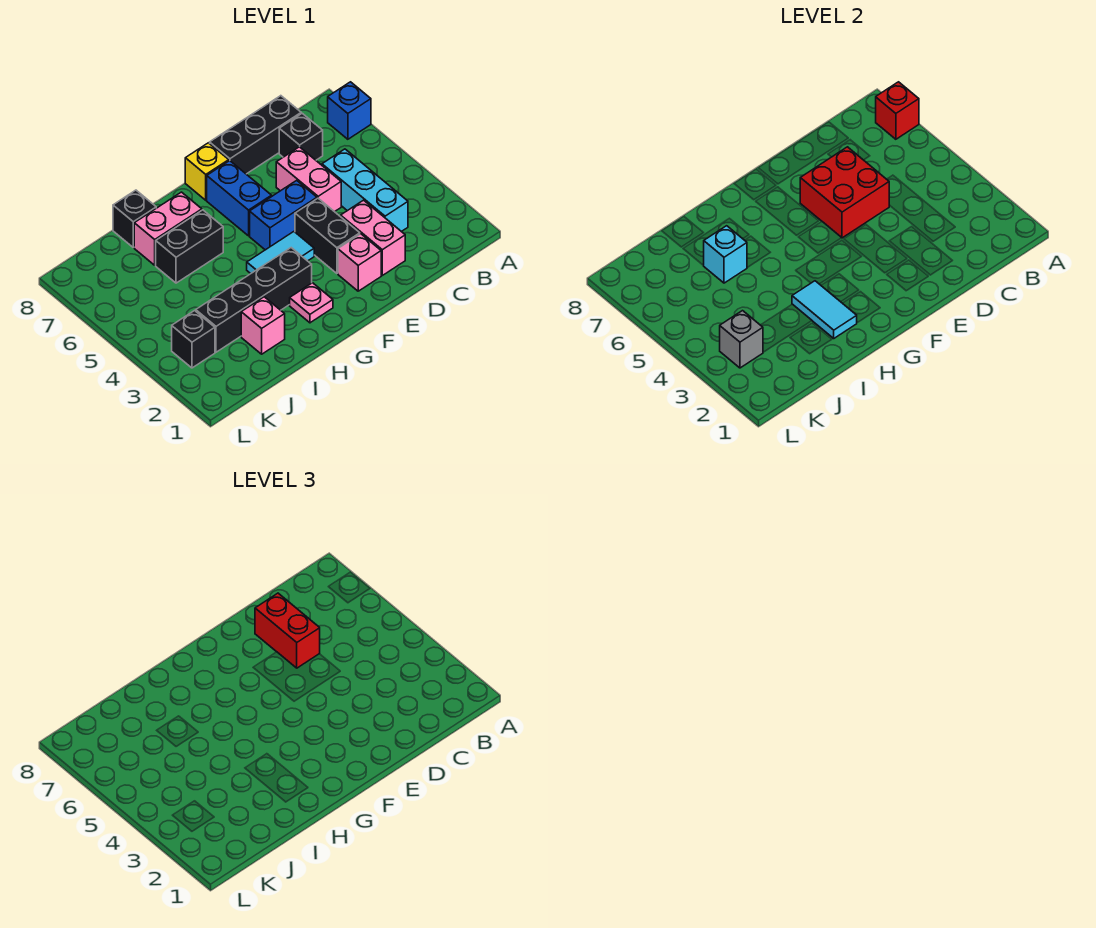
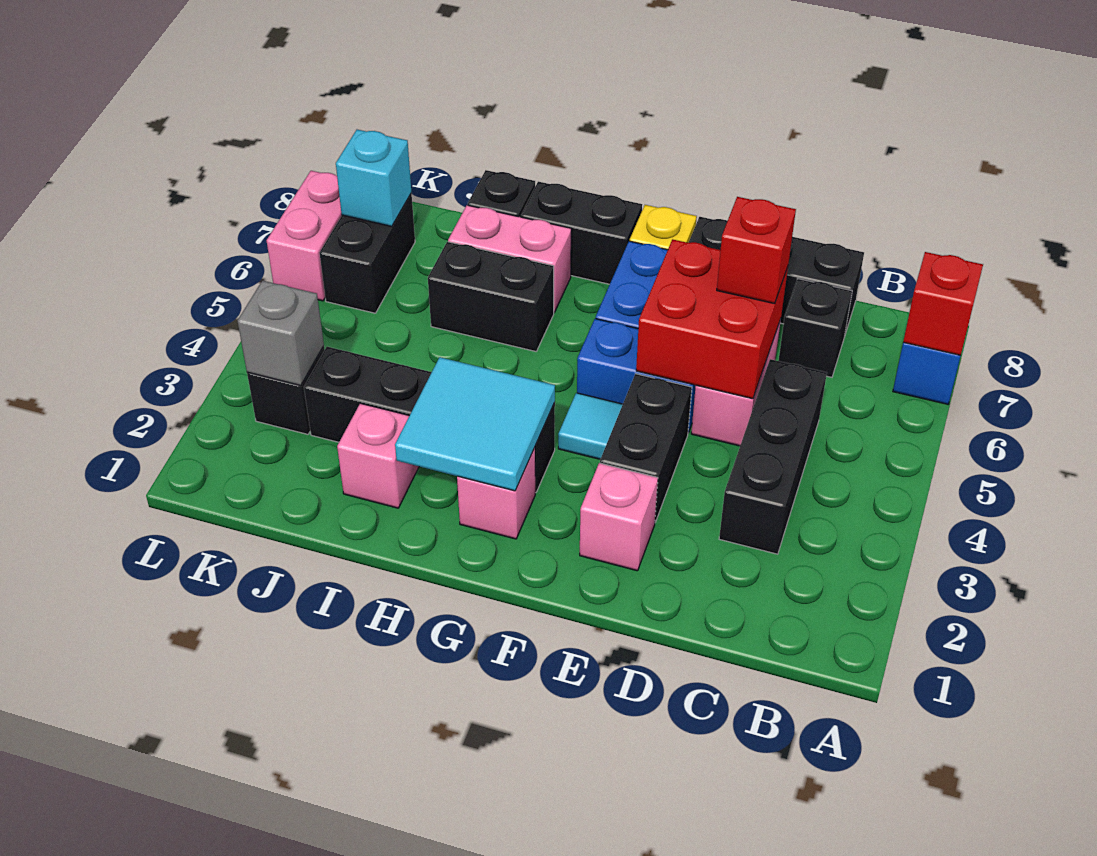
cyan brick C3:C5 level 1 -> black brick C3:C5 level 1
pink brick D2:D3 level 1 -> pink brick L6:L7 level 1
red brick D6:D7 level 3 -> red brick D6 level 3
cyan tile F4:G4 level 1 -> cyan tile F4 level 1
pink plate G2 level 1 -> pink brick G2 level 1
none -> black brick G8:H8 level 1
cyan tile H2:H3 level 2 -> cyan tile G2:H3 level 2
cyan brick I6 level 2 -> cyan brick K7 level 2
none -> black brick K6:K7 level 1

